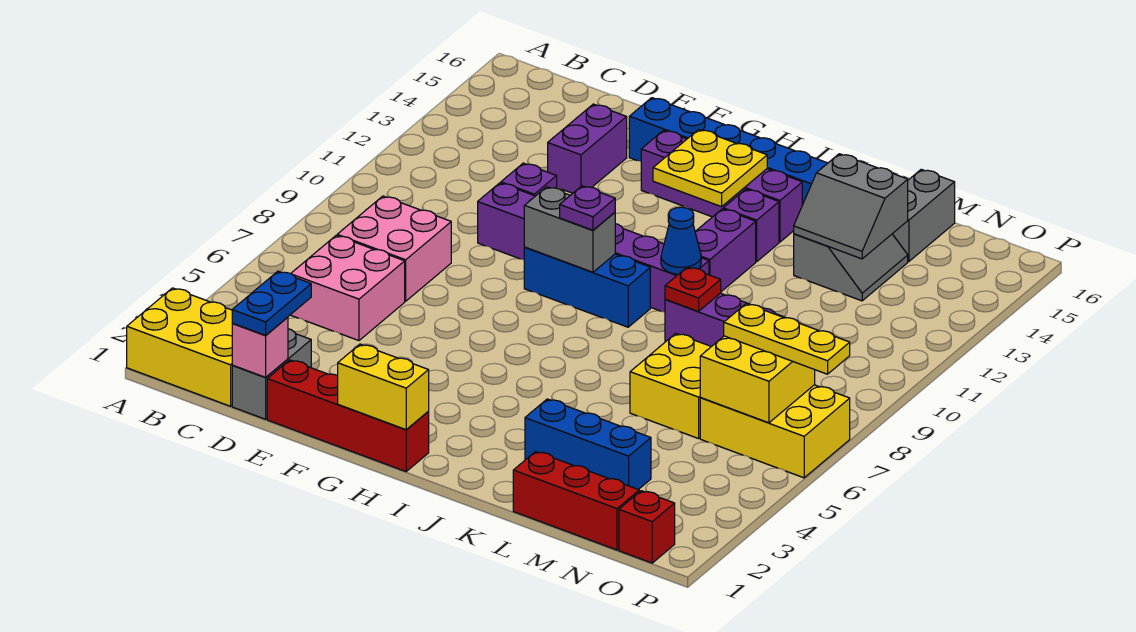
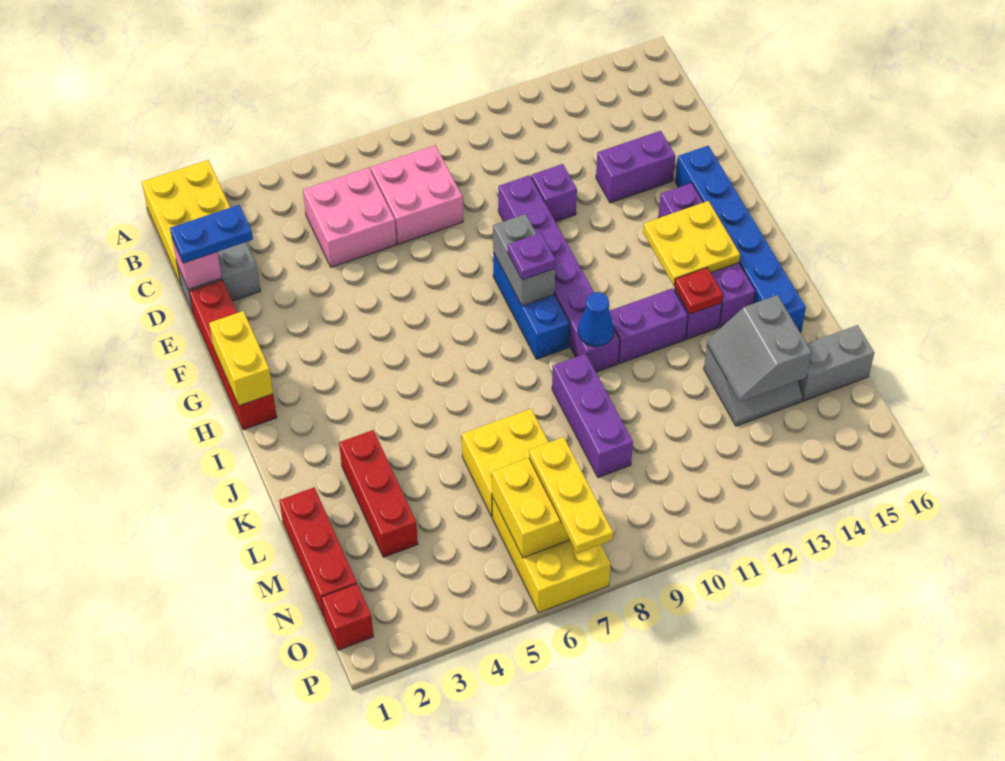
blue brick K3:M3 level 1 -> red brick K3:M3 level 1
red plate K9 level 2 -> red plate J13 level 2

